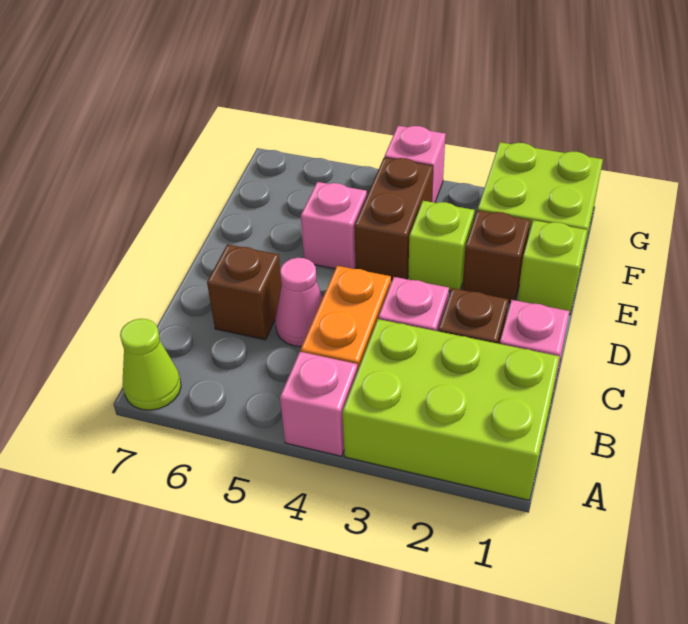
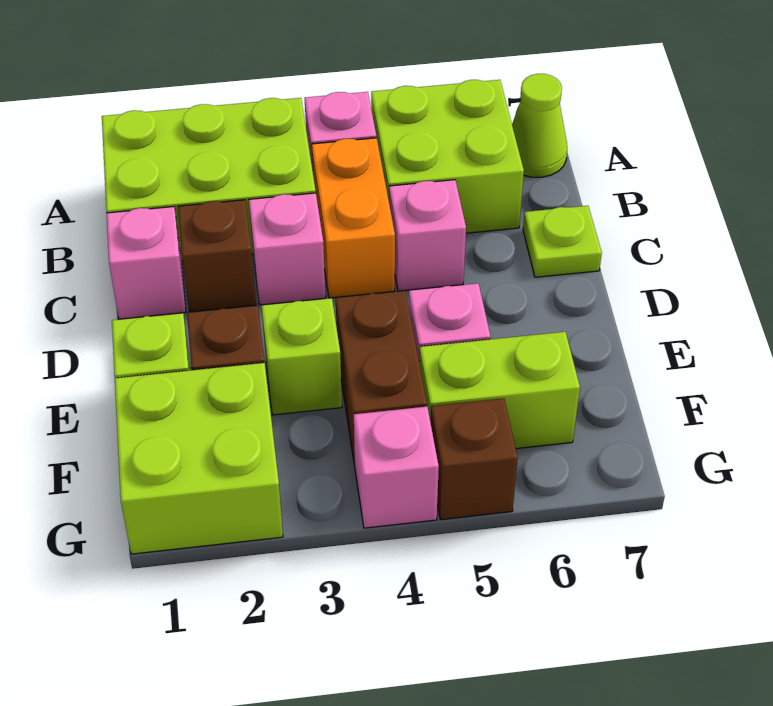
none -> lime brick A5:B6 level 1
pink cone C5 level 1 -> pink brick C5 level 1
brown brick C6 level 1 -> brown brick G5 level 1
none -> lime plate C7 level 1
none -> lime brick F5:F6 level 1

